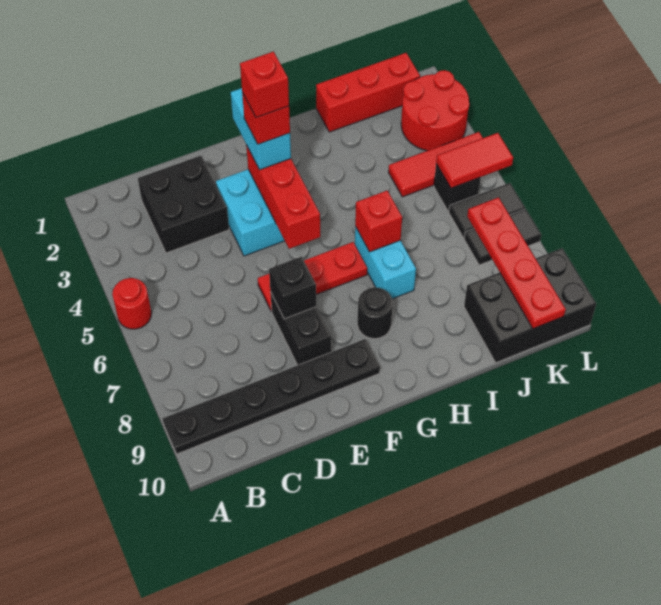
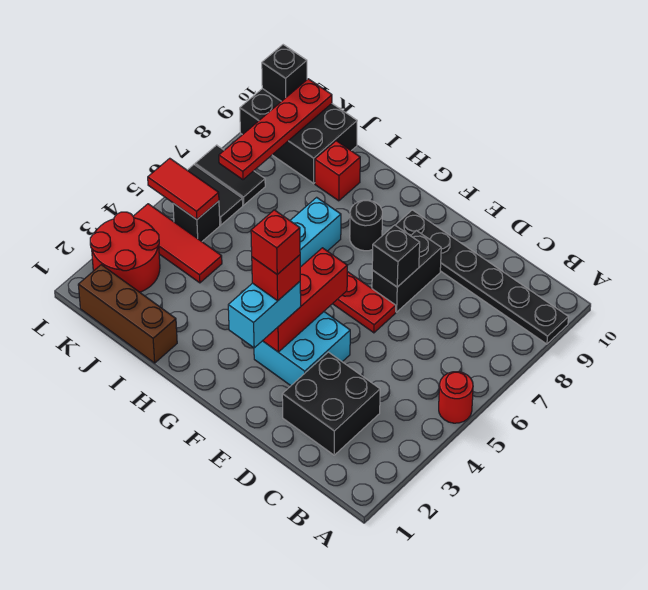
red brick H6 level 2 -> red brick I9 level 1
red brick I1:K1 level 1 -> brown brick I1:K1 level 1
none -> black brick L10 level 2

